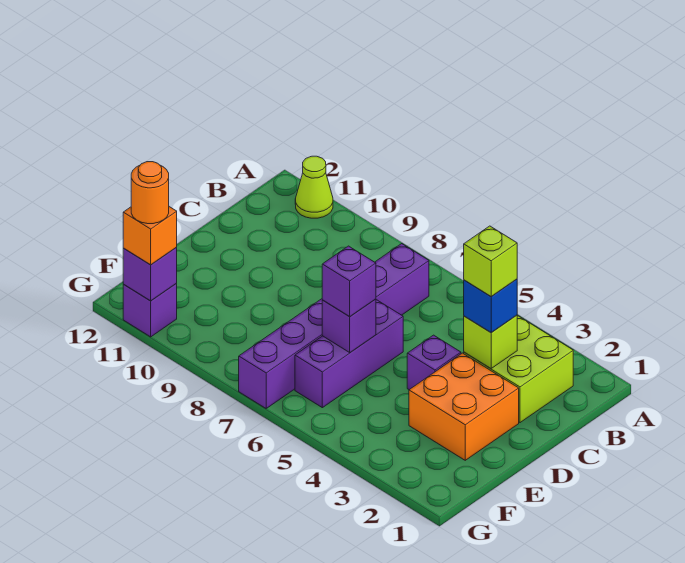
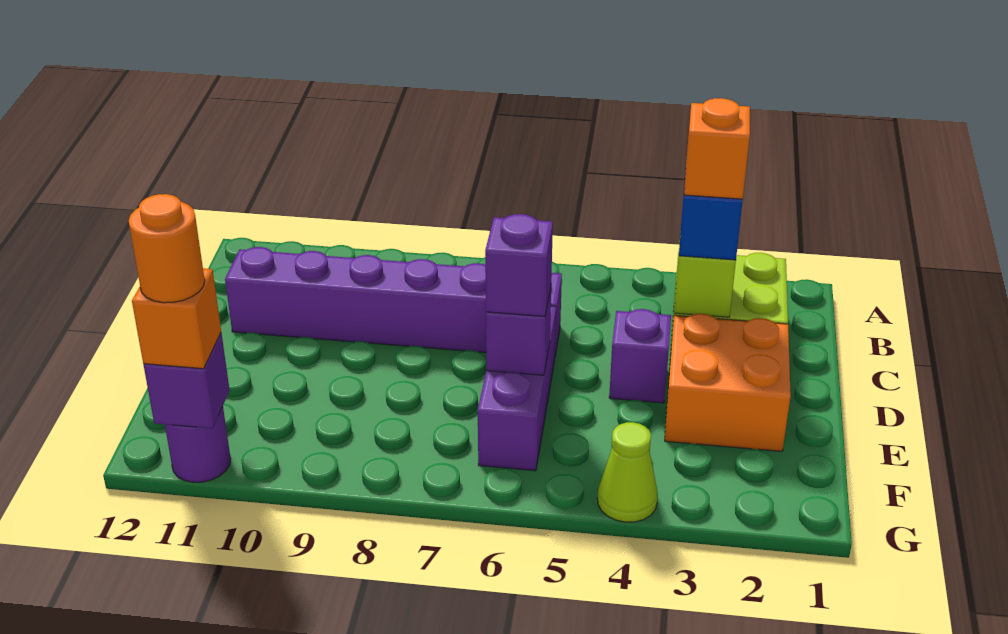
lime cone A11 level 1 -> lime cone G4 level 1
purple brick B7:G7 level 1 -> purple brick C6:C11 level 1
lime brick C3 level 4 -> orange brick C3 level 4
purple brick G11 level 1 -> purple round brick G11 level 1

